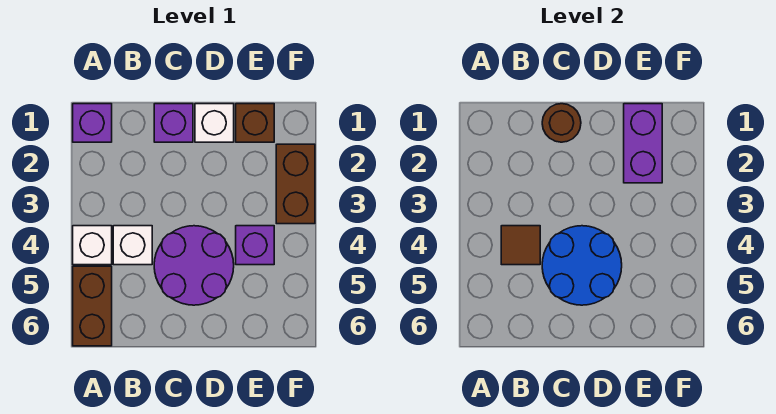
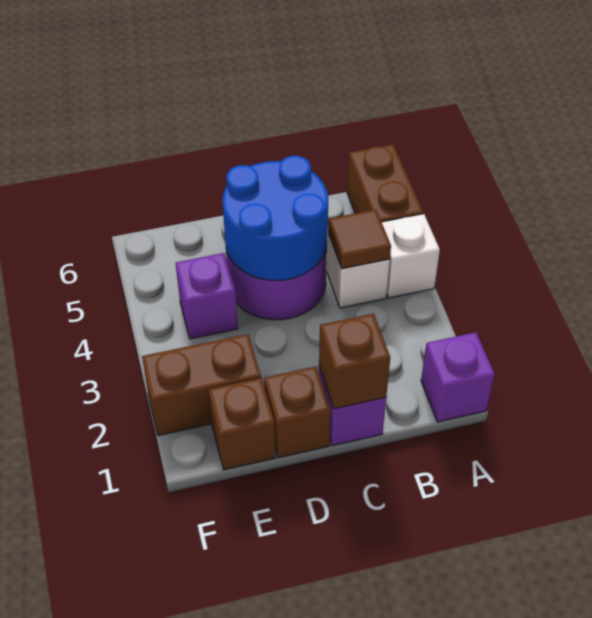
brown round brick C1 level 2 -> brown brick C1 level 2
white brick D1 level 1 -> brown brick D1 level 1
purple brick E1:E2 level 2 -> none
brown brick F2:F3 level 1 -> brown brick E2:F2 level 1

